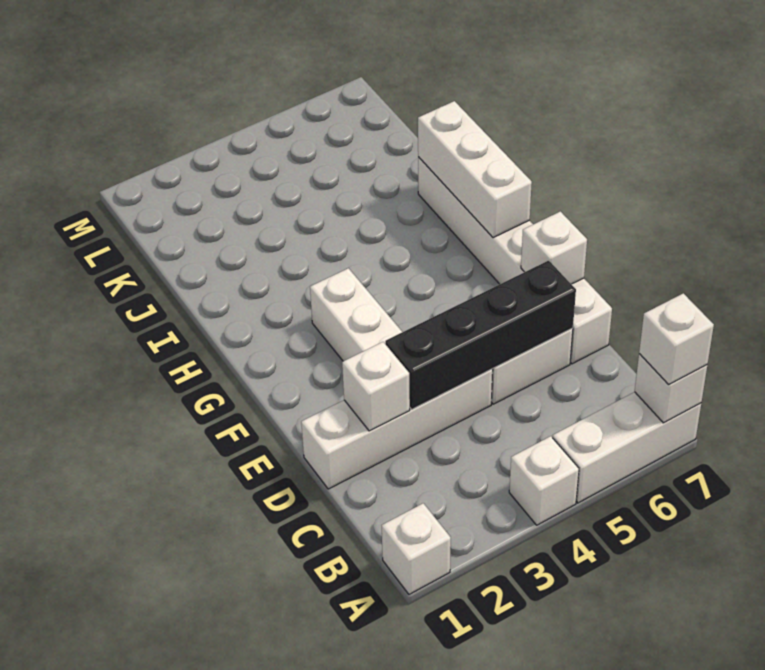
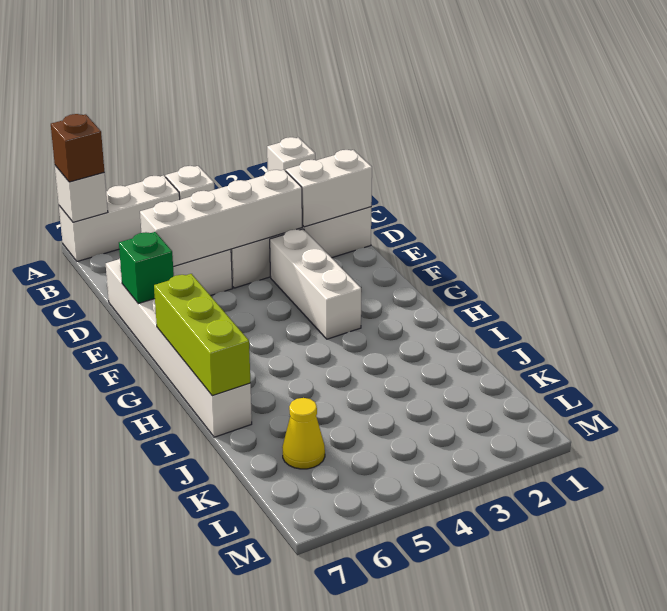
white brick A7 level 3 -> brown brick A7 level 3
white brick D2 level 2 -> white brick D1:D2 level 2
black brick D3:D6 level 2 -> white brick D3:D6 level 2
white brick E7 level 2 -> green brick E7 level 2
white brick G7:I7 level 2 -> lime brick G7:I7 level 2
none -> yellow cone K6 level 1

